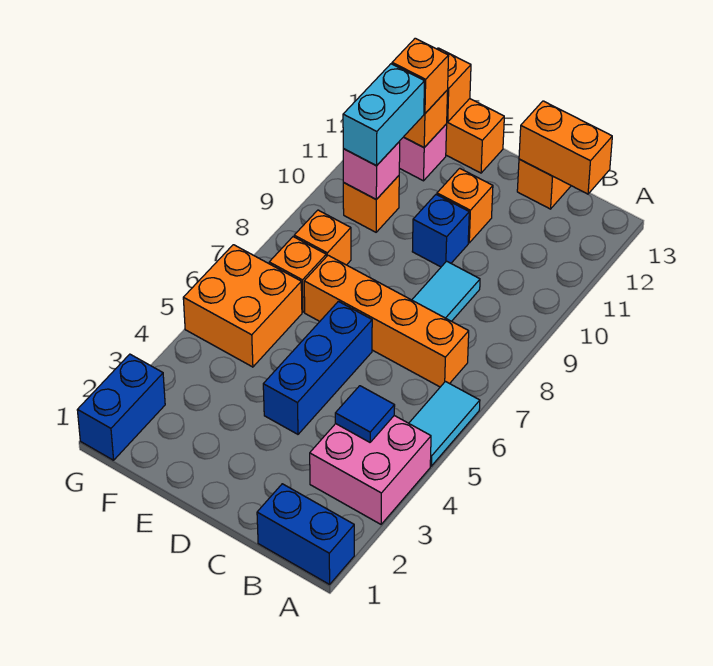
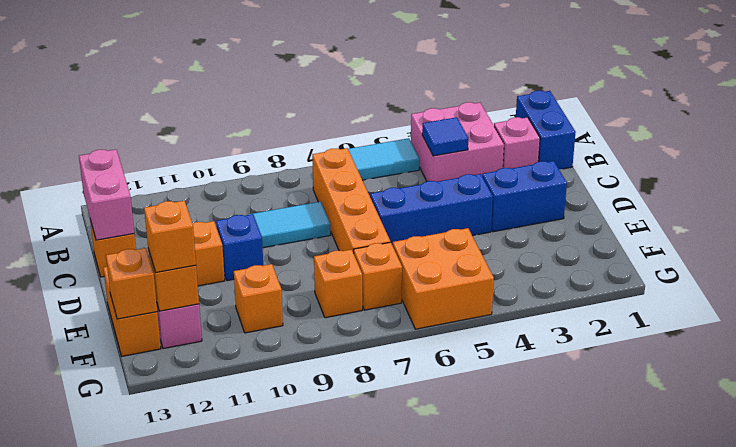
orange brick B13:C13 level 2 -> pink brick B13:C13 level 2
pink brick F10 level 2 -> pink brick B2 level 1
cyan brick F10:F11 level 3 -> none
blue brick G1:G2 level 1 -> blue brick D2:D3 level 1

